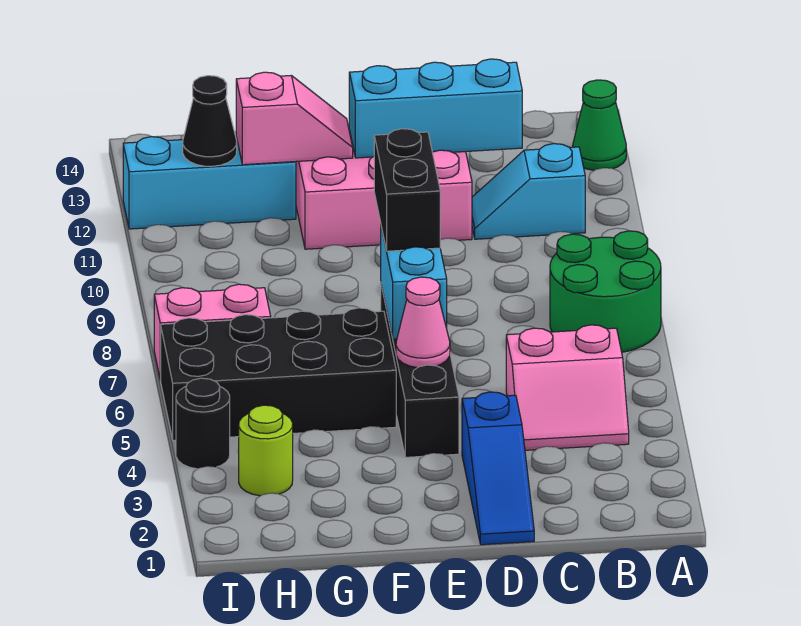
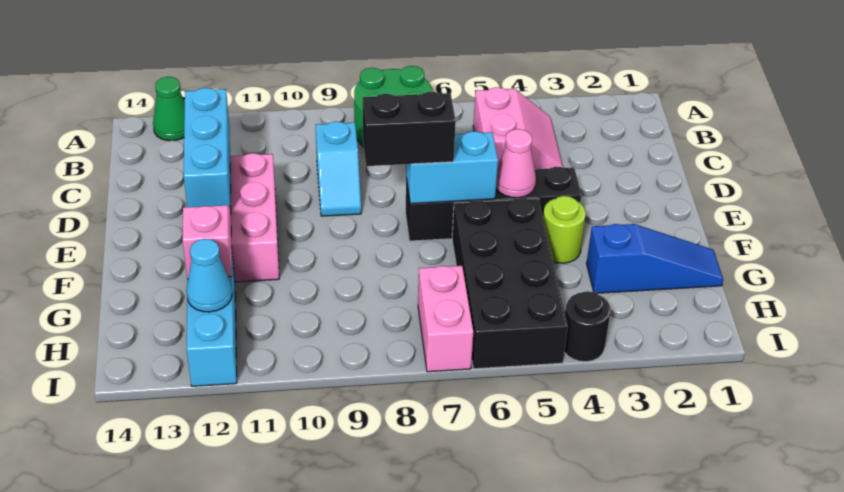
cyan slope B11:C11 level 1 top B -> cyan slope C9:D9 level 1 top C
blue slope D1:D3 level 1 top 3 -> blue slope G1:G3 level 1 top 3
lime round brick H3 level 1 -> lime round brick F4 level 1
black cone H12 level 2 -> cyan cone H12 level 2

